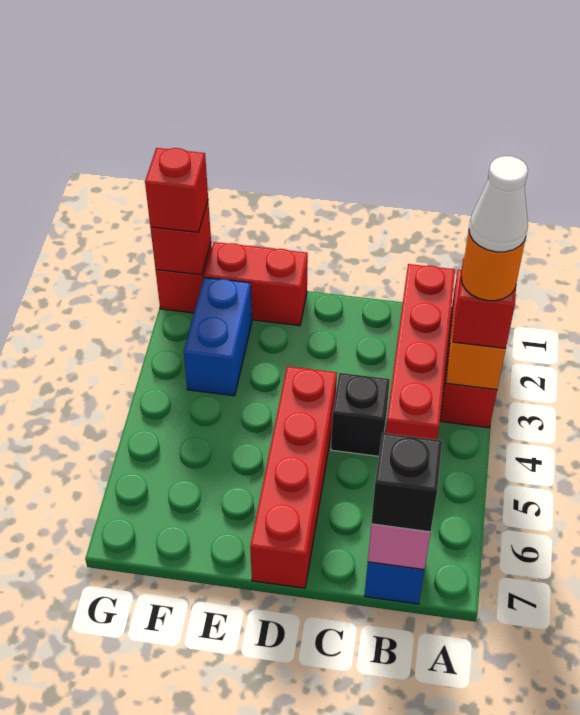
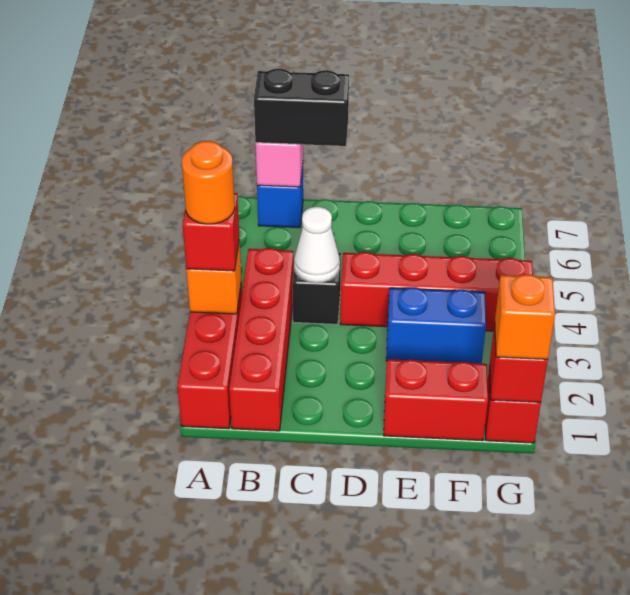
white cone A3 level 5 -> white cone C4 level 2
black brick B7 level 3 -> black brick B7:C7 level 3
red brick D4:D7 level 1 -> red brick D4:G4 level 1
blue brick F2:F3 level 1 -> blue brick E3:F3 level 1
red brick G1 level 3 -> orange brick G1 level 3

